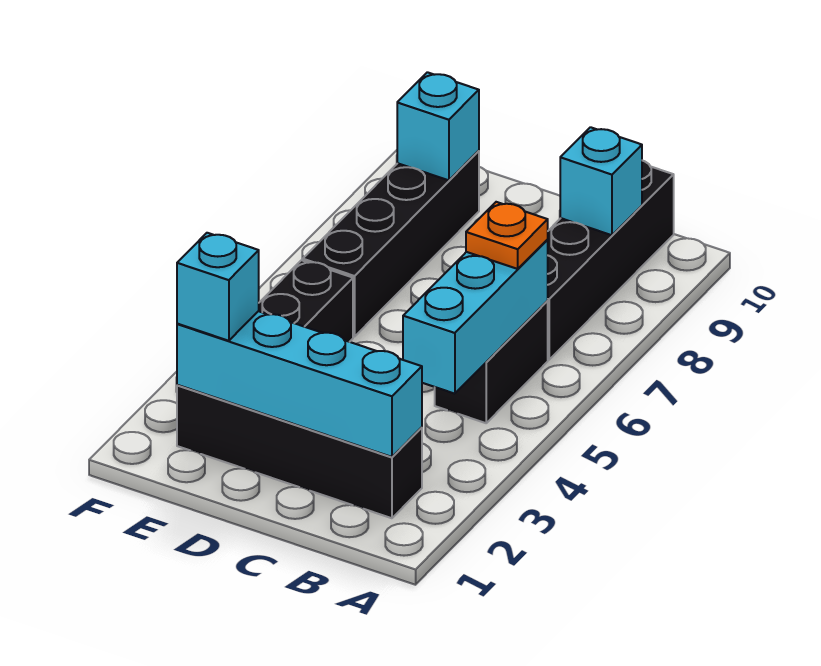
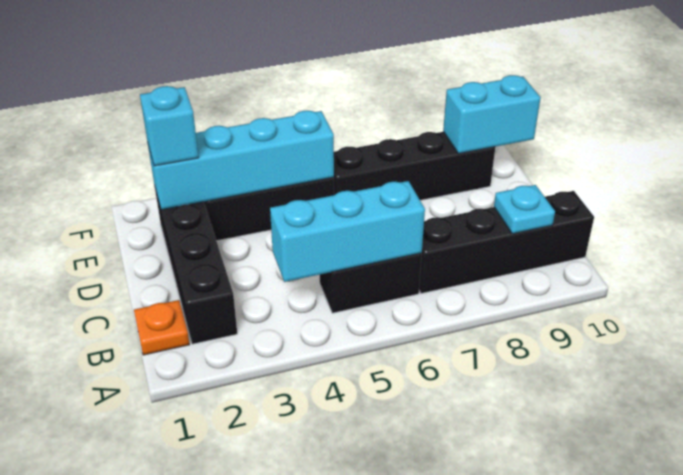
cyan brick B2:E2 level 2 -> cyan brick E2:E5 level 2
orange plate B6 level 3 -> orange plate B1 level 1
cyan brick B9 level 2 -> cyan plate B9 level 2
cyan brick E9 level 2 -> cyan brick E9:E10 level 2

